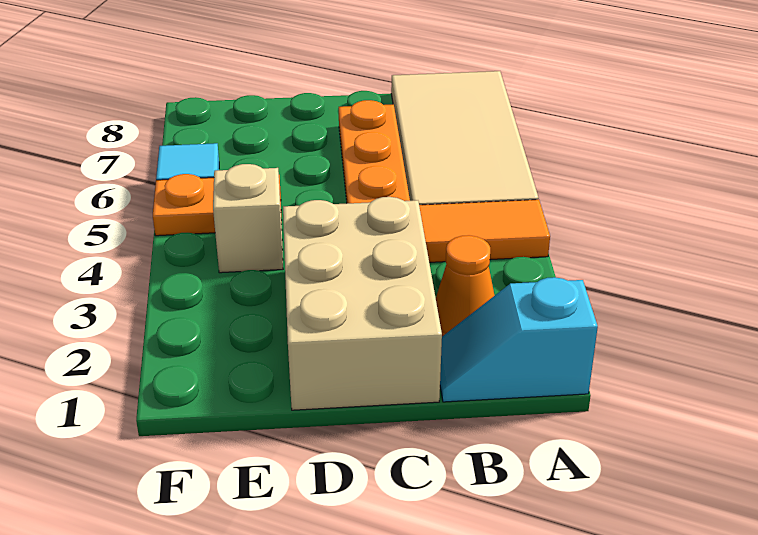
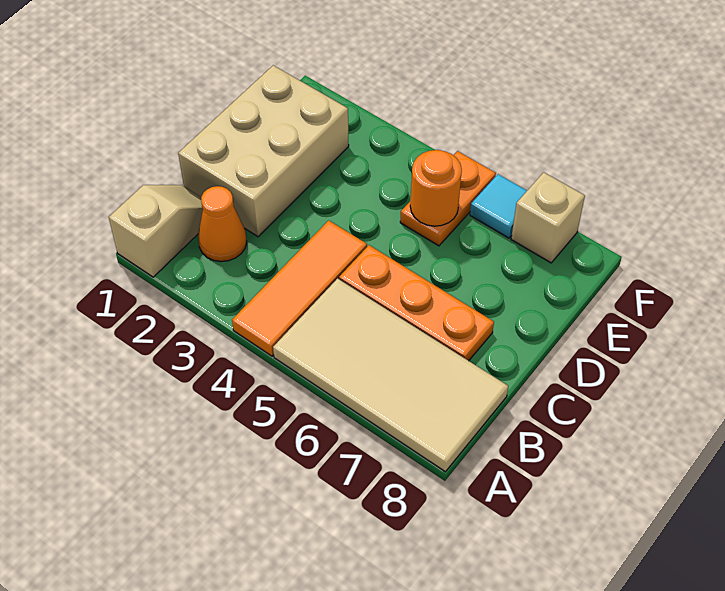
cyan slope A1:B1 level 1 top A -> tan slope A1:B1 level 1 top A
tan brick C1:D3 level 1 -> tan brick C1:E2 level 1
tan brick E4 level 1 -> tan brick F7 level 1
none -> orange round brick E5 level 2

